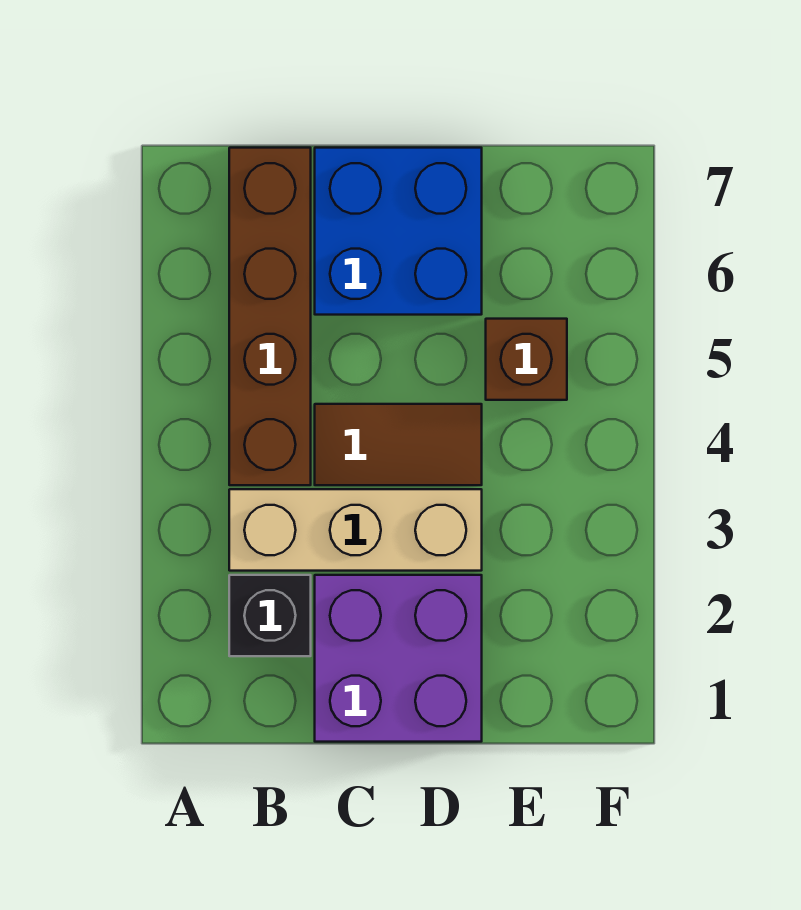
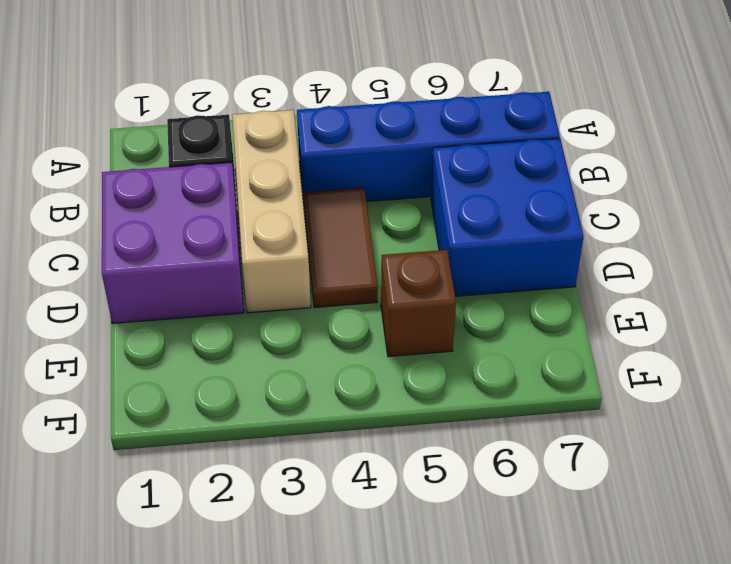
brown brick B4:B7 level 1 -> blue brick B4:B7 level 1

